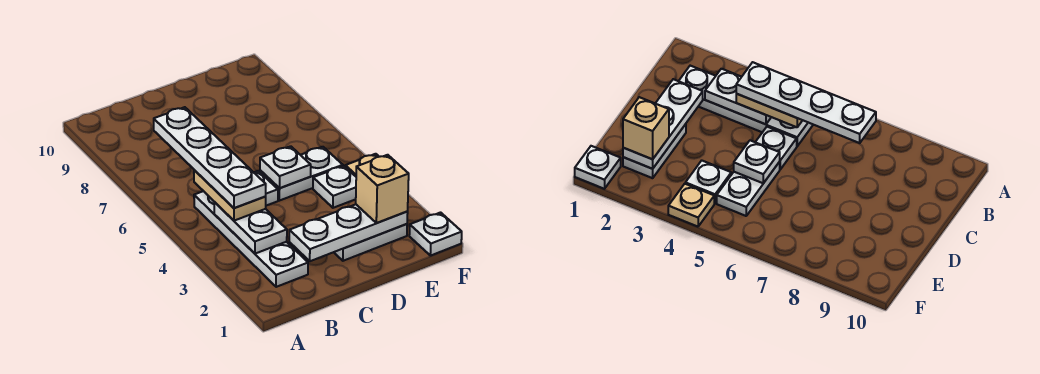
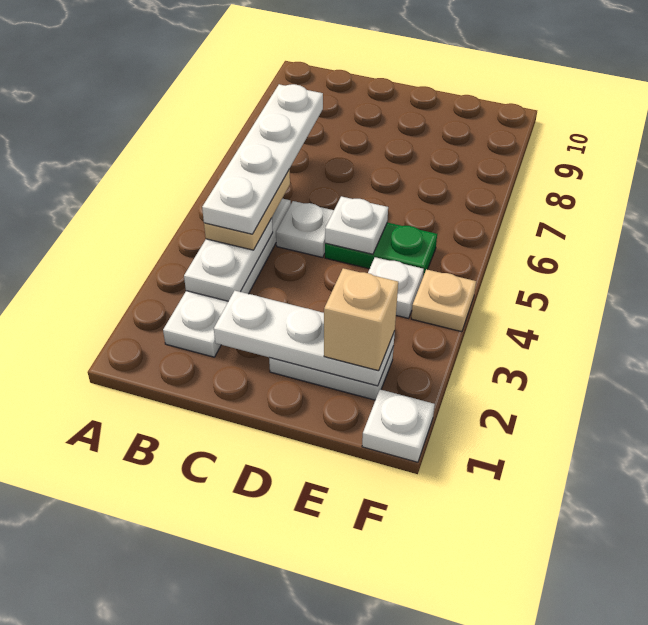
white plate D5:E5 level 1 -> green plate D5:E5 level 1

